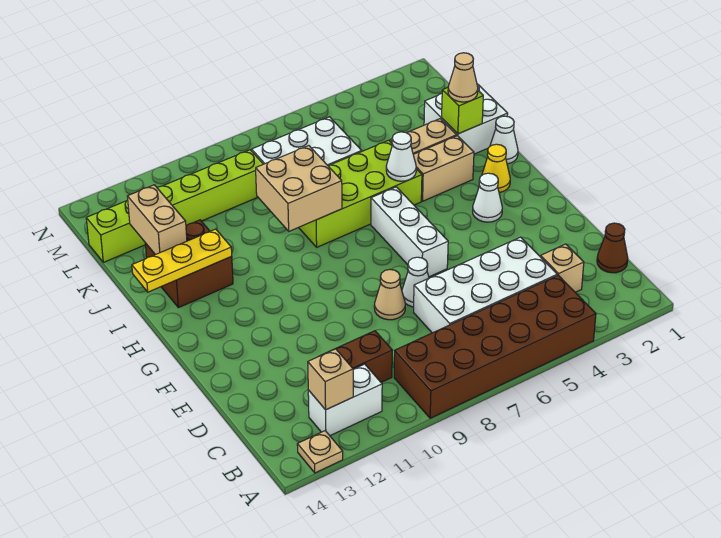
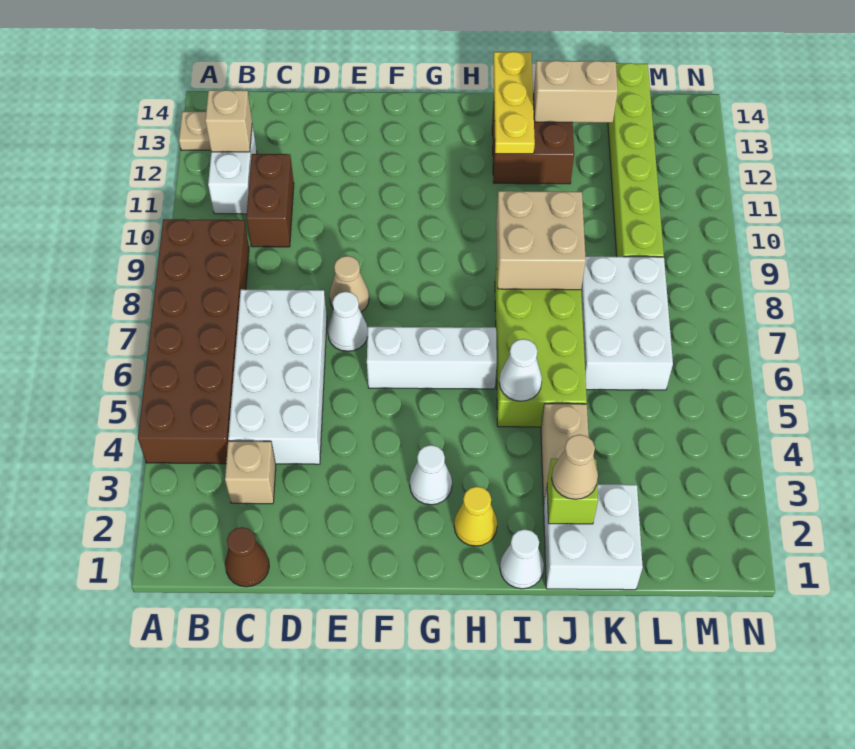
tan brick I3:I4 level 1 -> none

